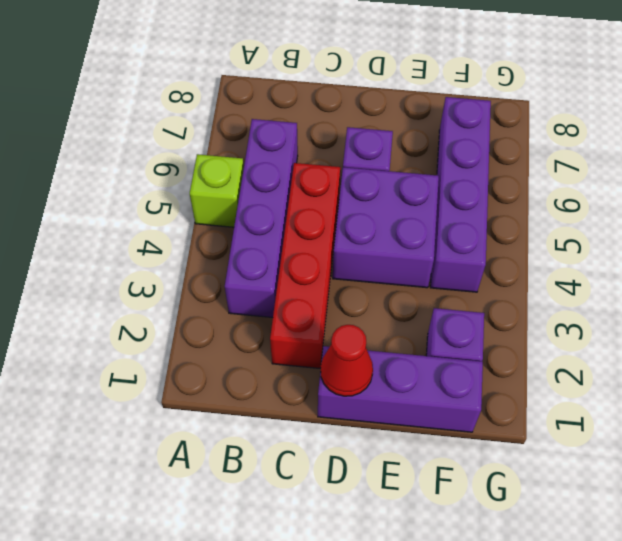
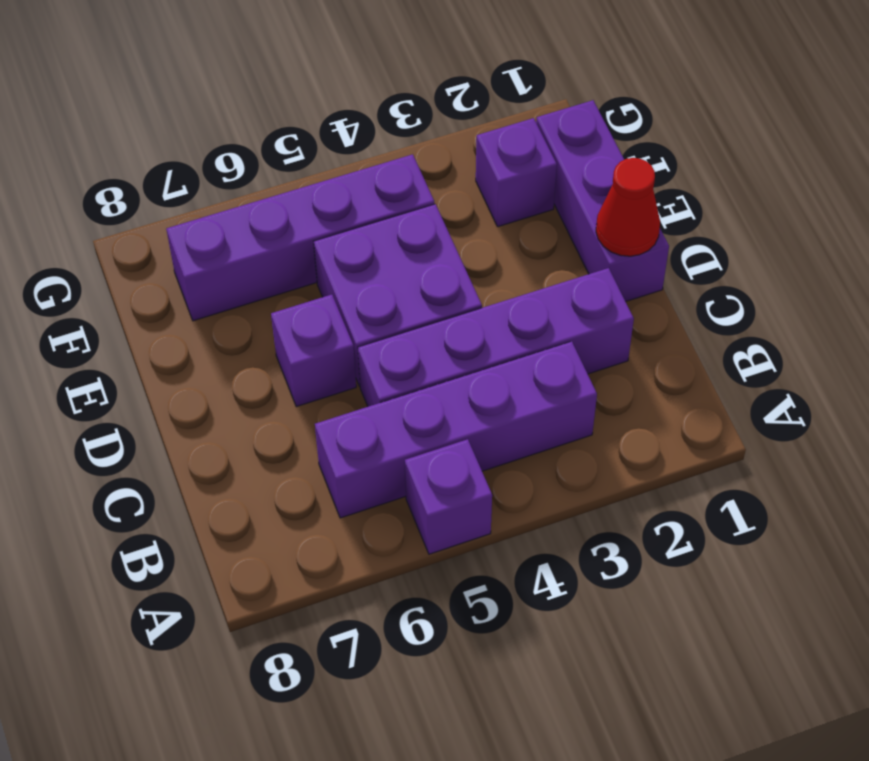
lime brick A5 level 1 -> purple brick A5 level 1
red brick C2:C5 level 1 -> purple brick C2:C5 level 1

